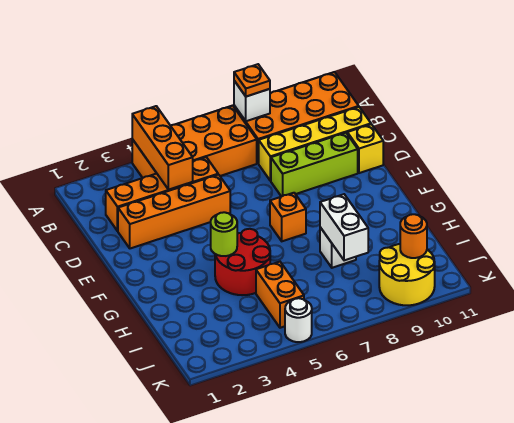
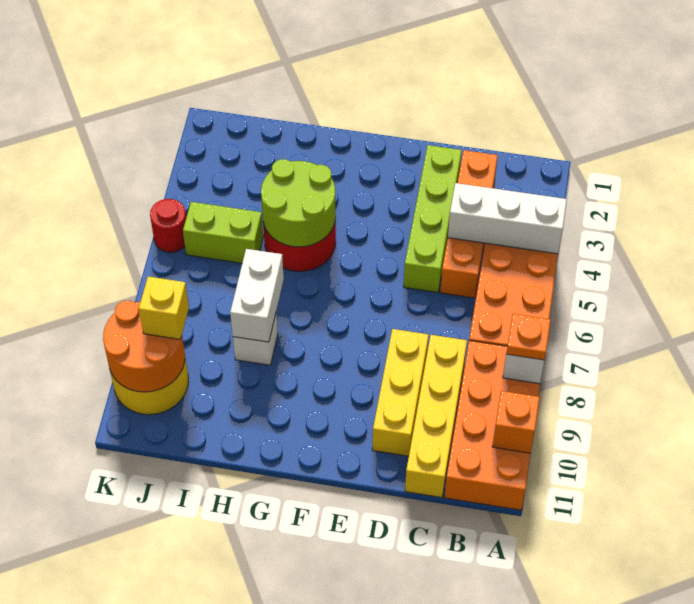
orange brick A4:C4 level 2 -> white brick A4:C4 level 2
orange brick D2:D5 level 1 -> lime brick D2:D5 level 1
lime brick D8:D10 level 1 -> yellow brick D8:D10 level 1
yellow brick D11 level 1 -> yellow brick J9 level 3
orange brick F7 level 1 -> orange brick A10 level 2
lime round brick G4 level 2 -> lime round brick G4:H5 level 2
white brick H8:I8 level 2 -> white brick H7:H8 level 2
orange brick I5:J5 level 1 -> lime brick I5:J5 level 1
orange round brick J10 level 2 -> orange round brick J9:K10 level 2
white round brick K5 level 1 -> red round brick K5 level 1

